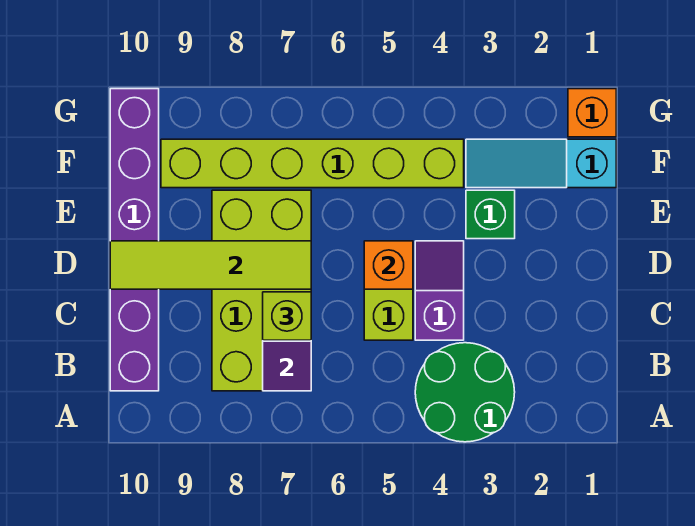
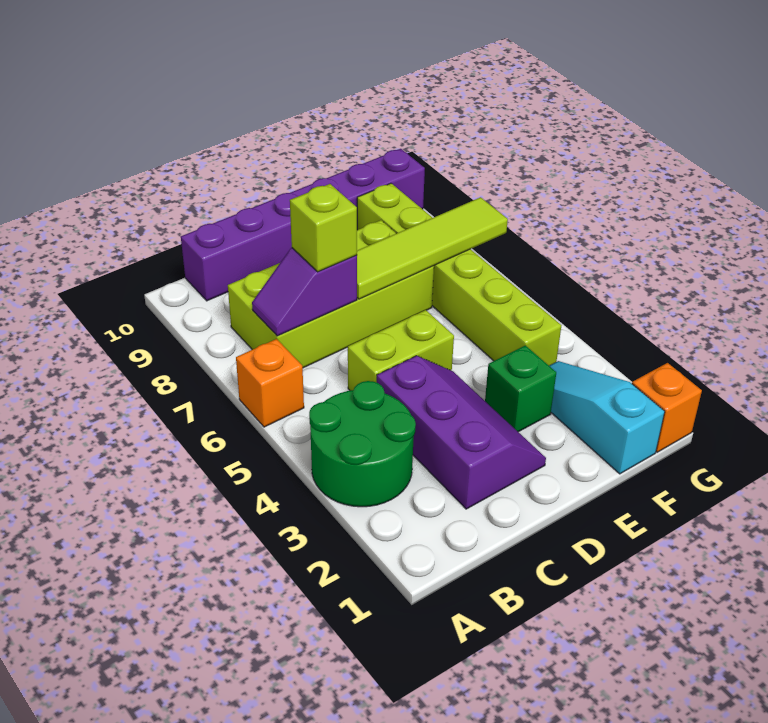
purple slope C4:D4 level 1 top C -> purple slope C2:D4 level 1 top C
orange brick D5 level 2 -> orange brick A6 level 1
lime tile D7:D10 level 2 -> lime tile D7:G7 level 2

